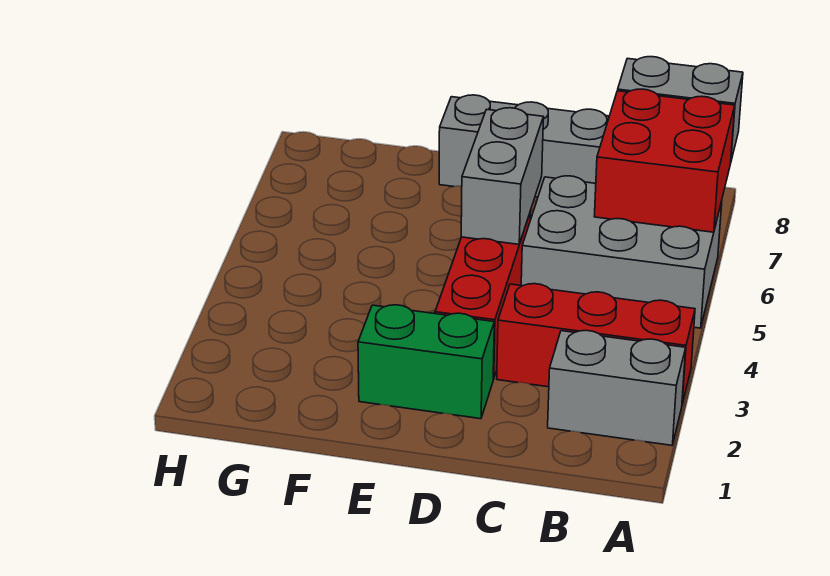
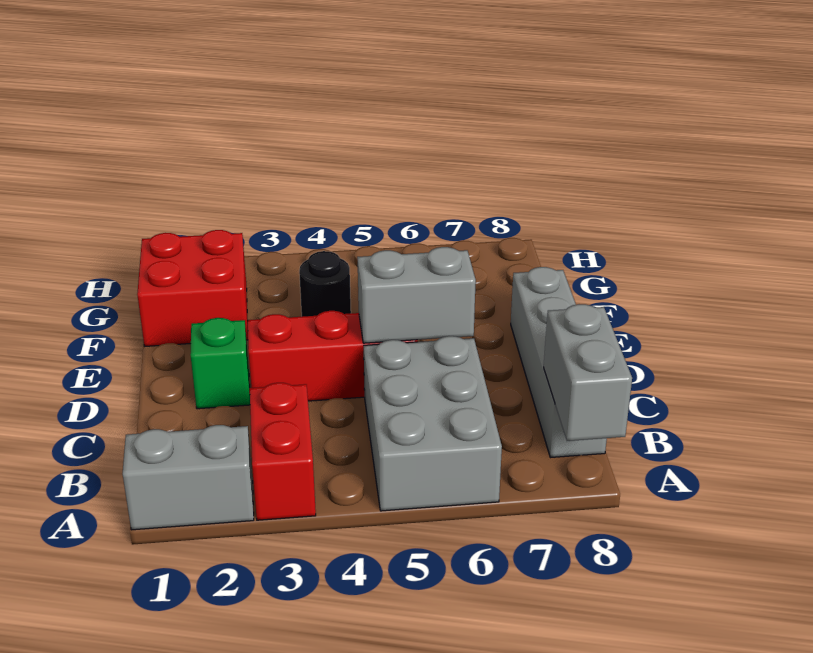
grey brick A2:B2 level 1 -> grey brick A1:A2 level 1
red brick A3:C3 level 1 -> red brick A3:B3 level 1
red brick A6:B7 level 2 -> red brick F1:G2 level 1
green brick D2:E2 level 1 -> green brick D2 level 1
none -> black round brick F4 level 1

